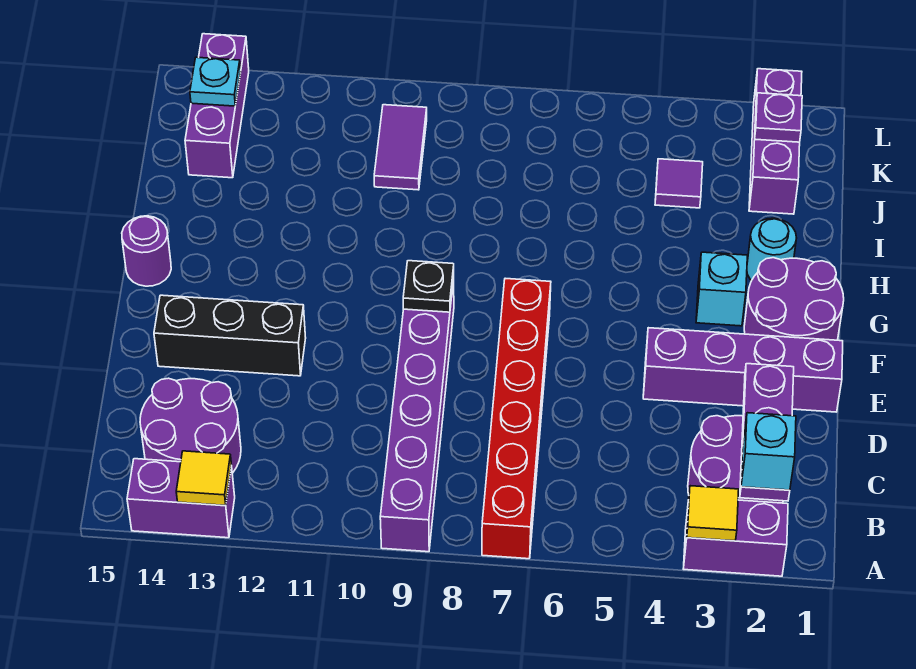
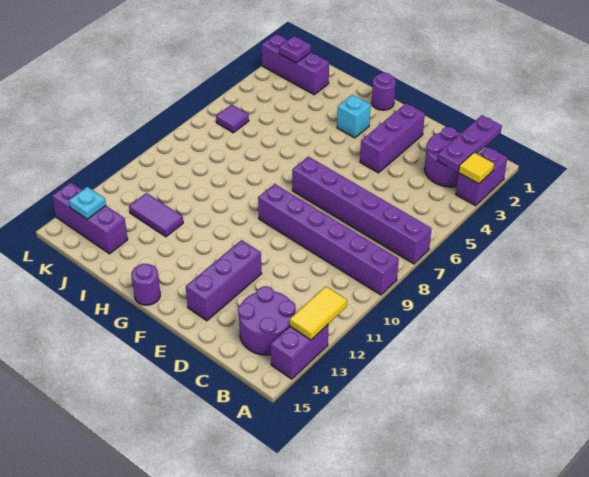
red brick A7:F7 level 1 -> purple brick A7:F7 level 1
yellow tile A13 level 2 -> yellow tile A12:A13 level 2
purple plate B2:D2 level 2 -> purple plate B1:B3 level 2
cyan brick B2 level 3 -> none
purple brick E1:E4 level 1 -> purple brick E2:E4 level 1
black brick E12:E14 level 1 -> purple brick E12:E14 level 1
purple round brick F1:G2 level 1 -> purple round brick G1 level 1
black plate F9 level 2 -> none
cyan round brick H2 level 1 -> none
purple tile J4 level 1 -> purple tile K6 level 1
purple tile J10:K10 level 1 -> purple tile I12:J12 level 1

